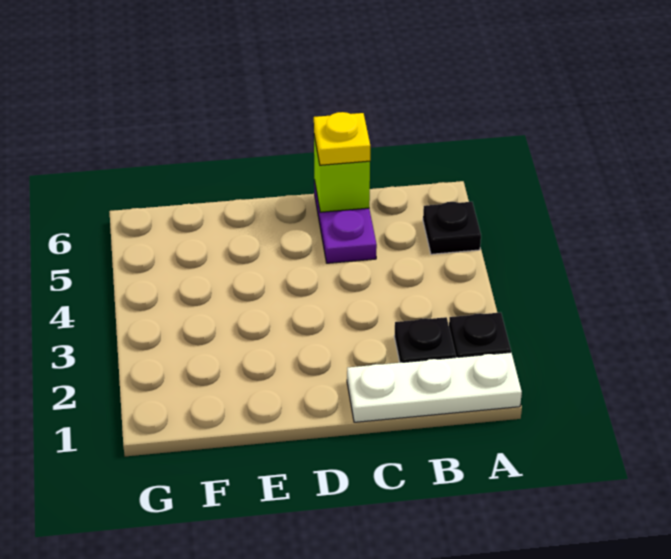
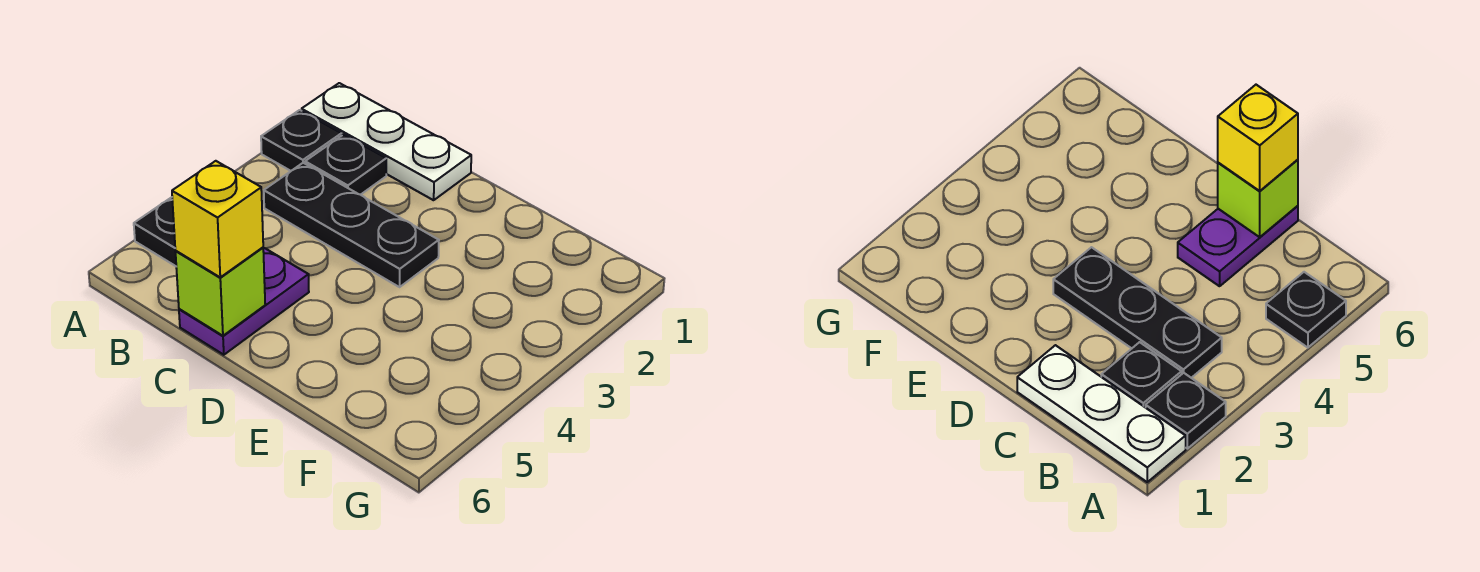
none -> black plate B3:D3 level 1
yellow plate C6 level 3 -> yellow brick C6 level 3

